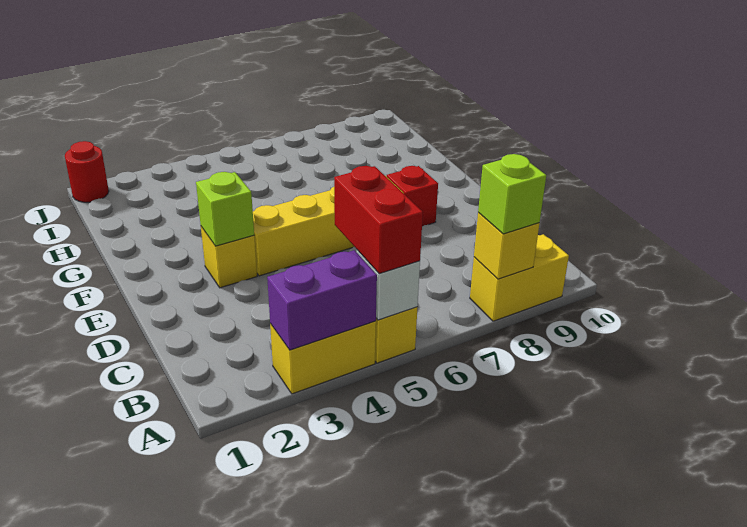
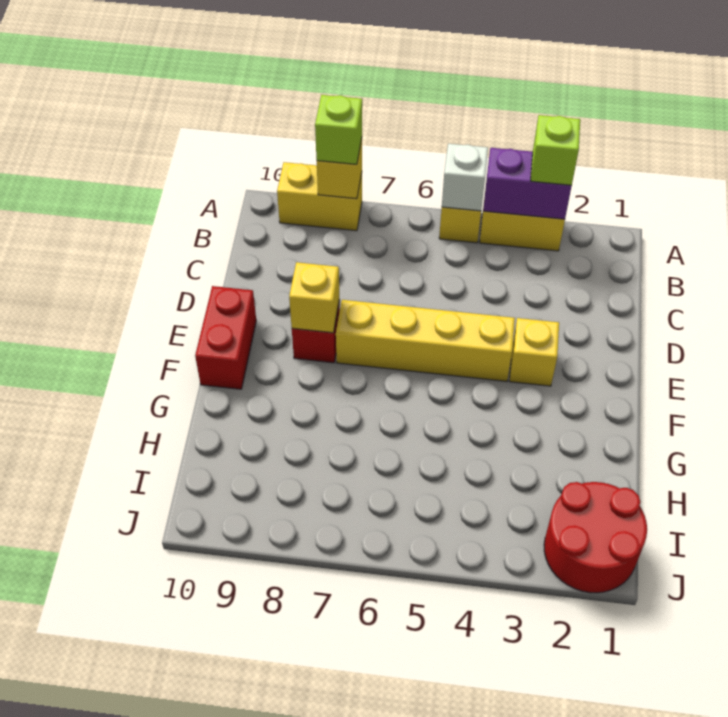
red brick A5:B5 level 3 -> red brick E10:F10 level 1
lime brick E3 level 2 -> lime brick A3 level 3
none -> yellow brick E8 level 2
red round brick J1 level 1 -> red round brick I1:J2 level 1

